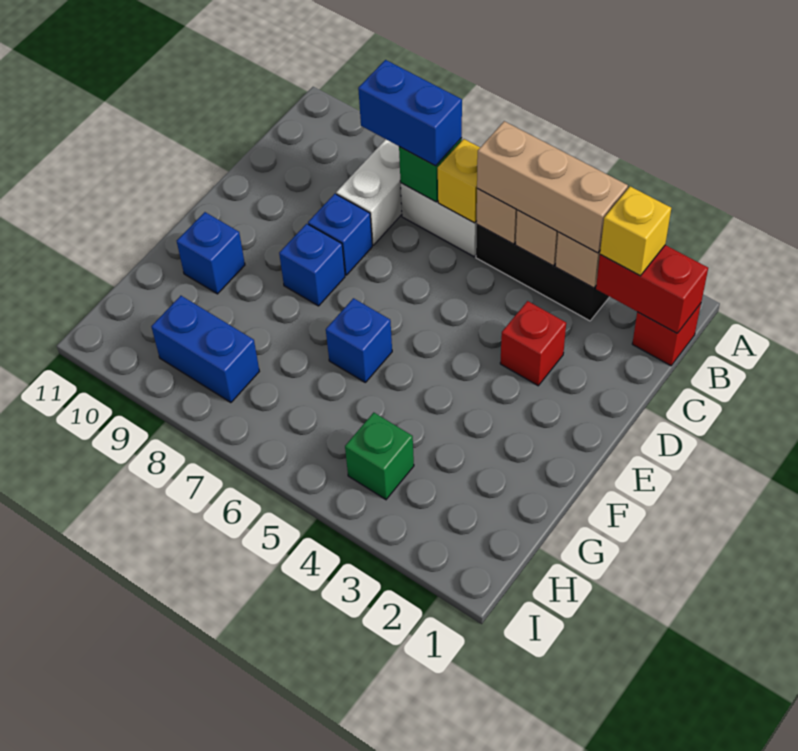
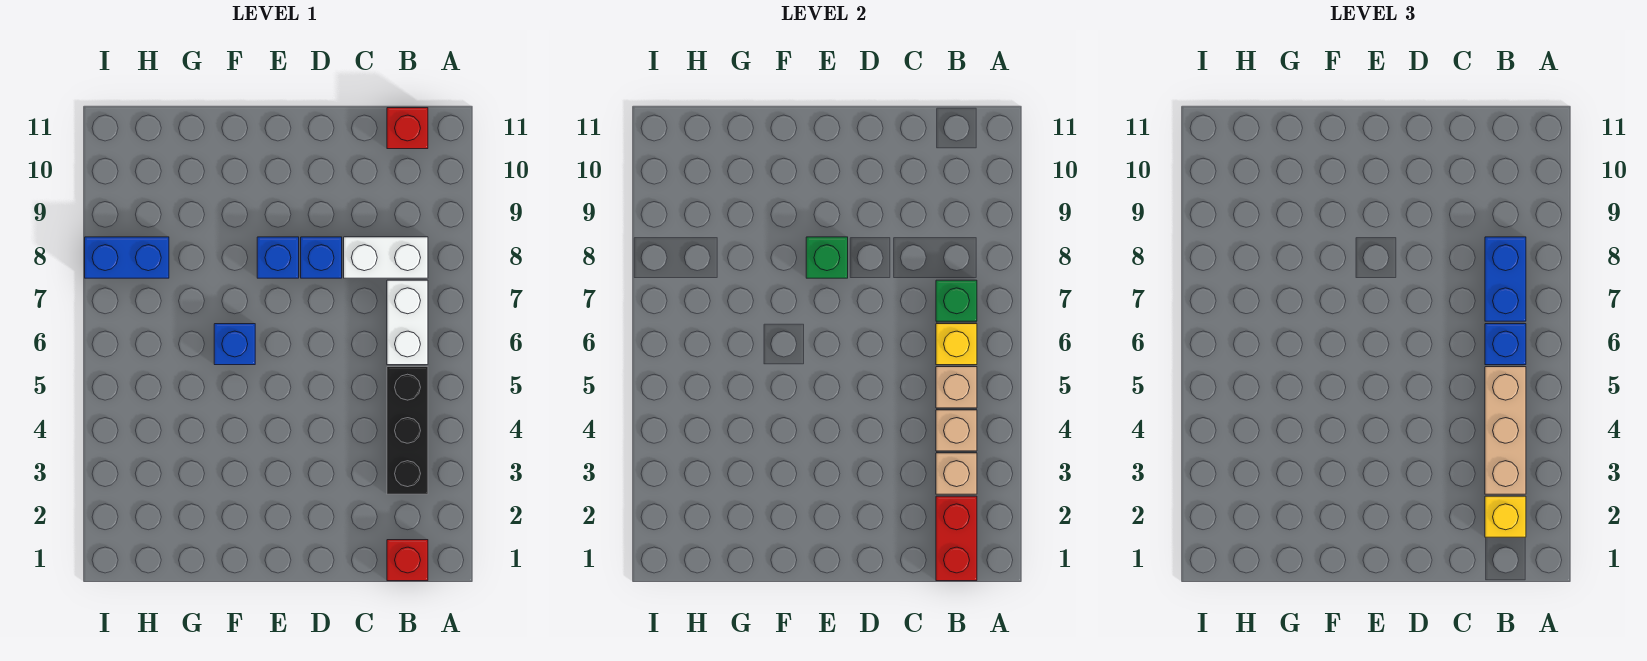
red brick D3 level 1 -> red brick B11 level 1
blue brick F10 level 1 -> blue brick B6 level 3
green brick H4 level 1 -> green brick E8 level 2
blue brick H8:H9 level 1 -> blue brick H8:I8 level 1

